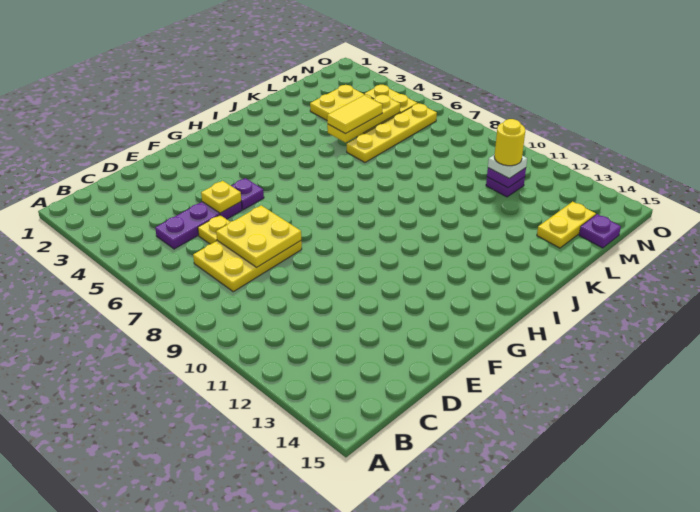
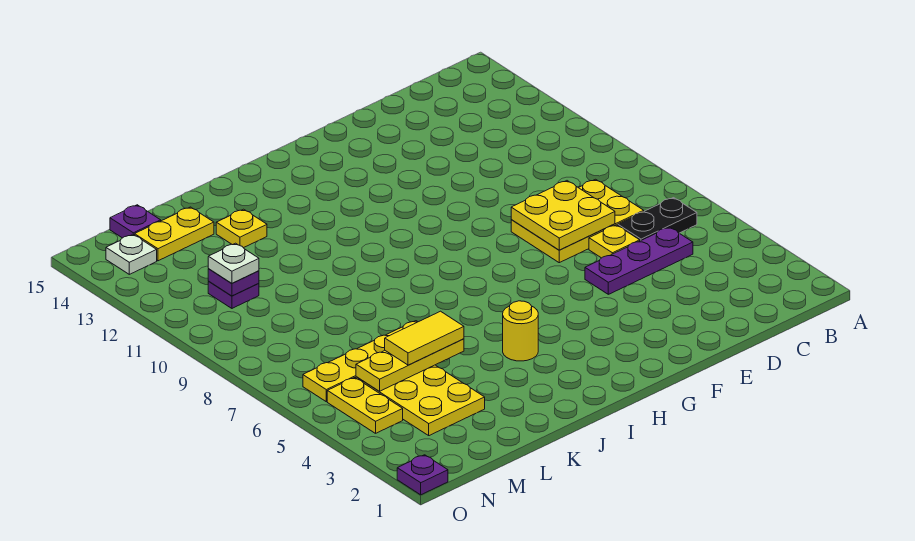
none -> black plate B6:C6 level 1
yellow plate E5 level 2 -> yellow plate K13 level 1
purple plate F5 level 1 -> purple plate O1 level 1
yellow round brick M11 level 4 -> yellow round brick I4 level 1
none -> white plate N14 level 1

